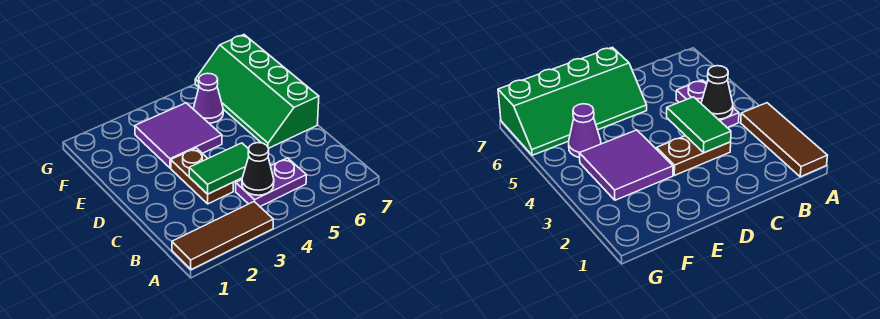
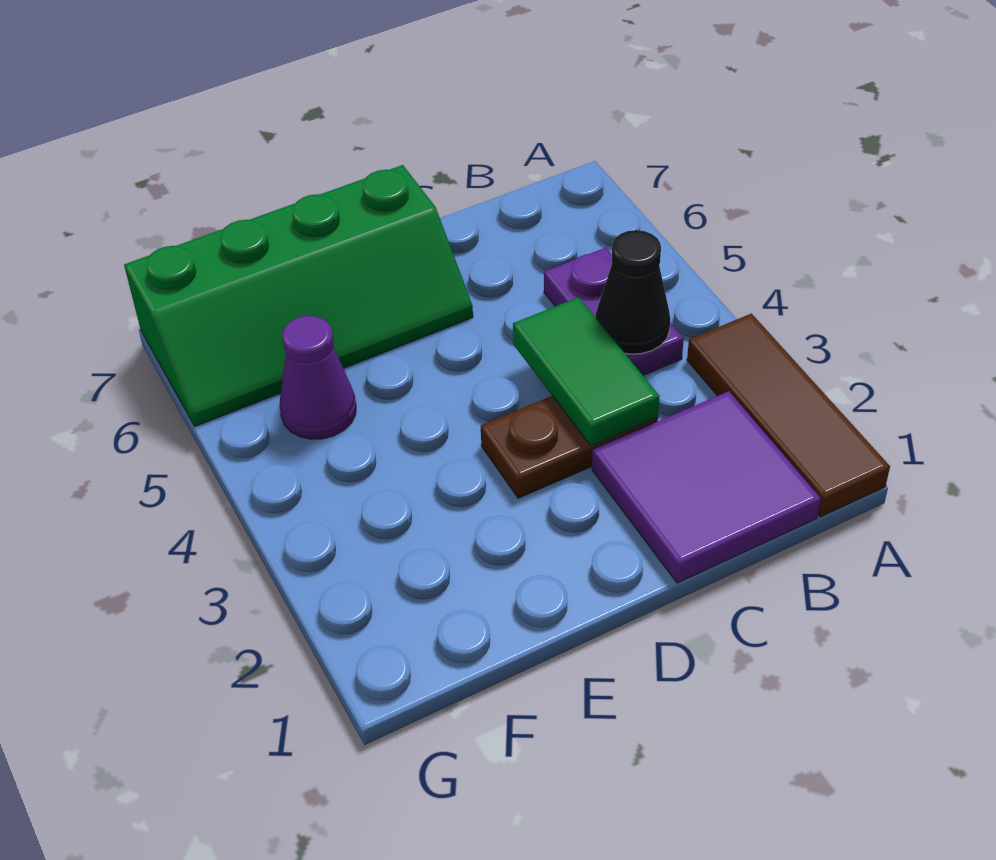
purple tile E3:F4 level 1 -> purple tile B1:C2 level 1

